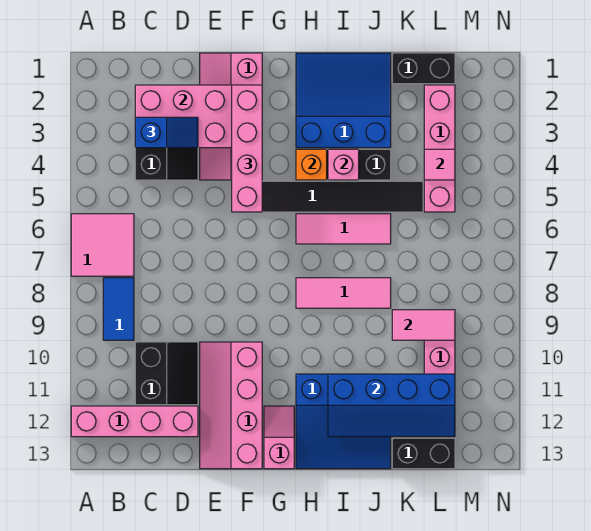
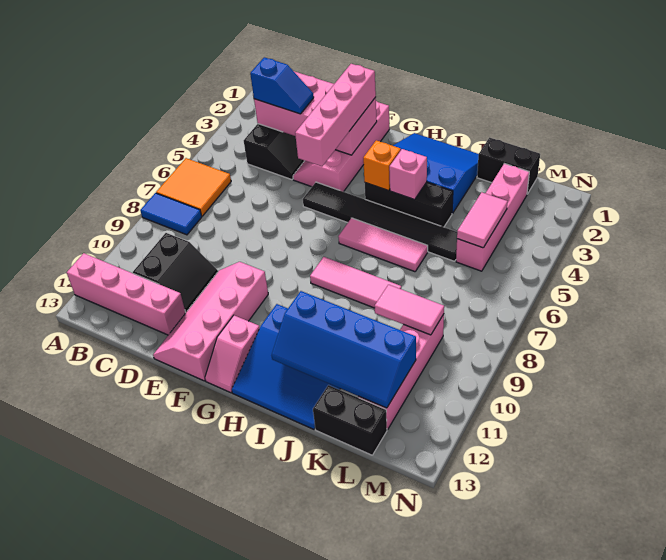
pink tile A6:B7 level 1 -> orange tile A6:B7 level 1
blue tile B8:B9 level 1 -> blue tile A8:B8 level 1
pink slope G12:G13 level 1 top 13 -> pink slope G12:G13 level 1 top 12
pink tile L4 level 2 -> pink tile L4:L5 level 2

